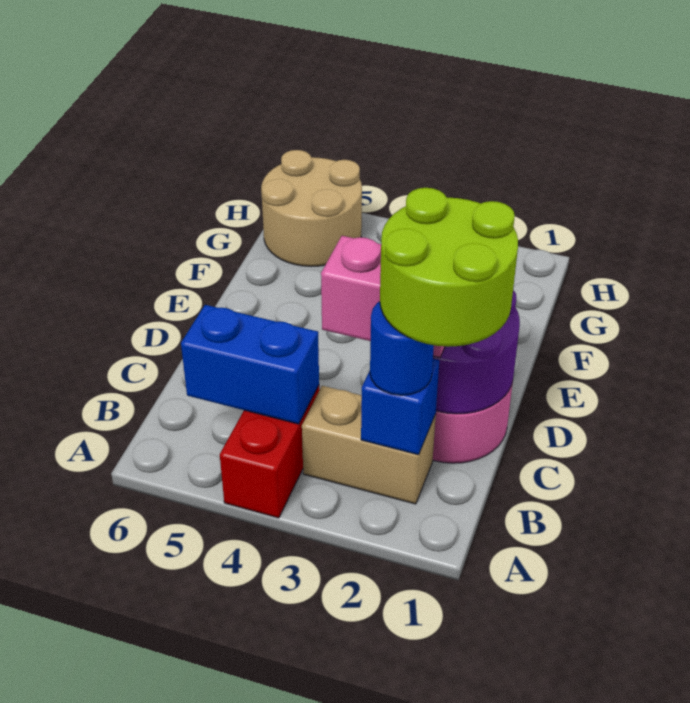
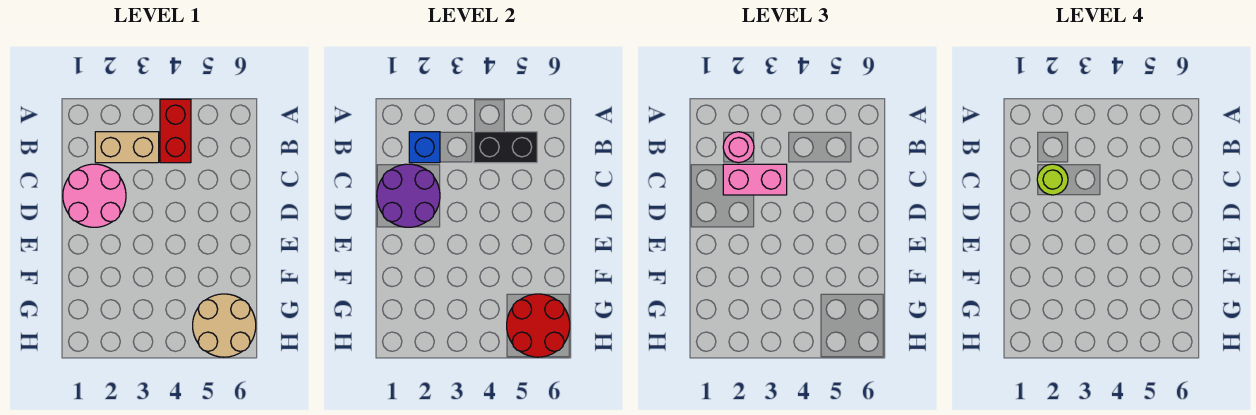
lime round brick B1:C2 level 4 -> lime round brick C2 level 4
blue round brick B2 level 3 -> pink round brick B2 level 3
blue brick B4:B5 level 2 -> black brick B4:B5 level 2
none -> red round brick G5:H6 level 2

